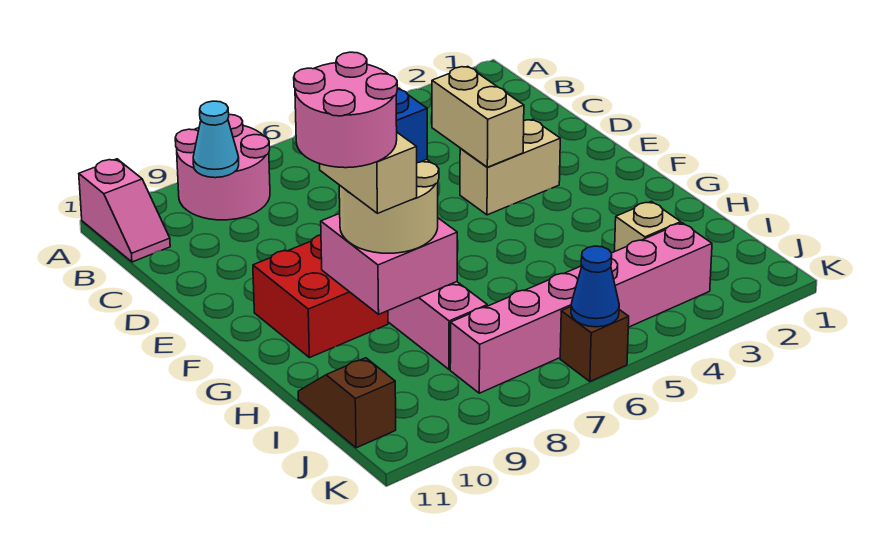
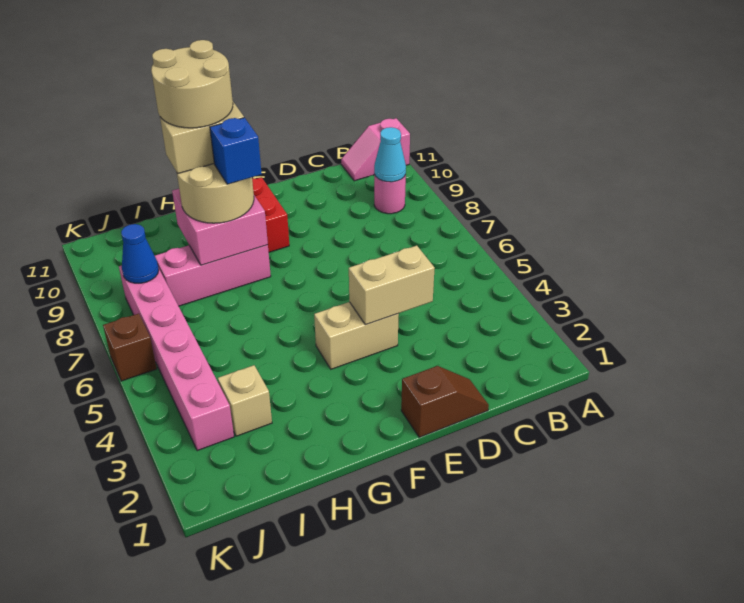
pink round brick A8:B9 level 1 -> pink round brick B9 level 1
tan brick E3:E4 level 1 -> tan brick E4:F4 level 1
pink round brick G9:H10 level 5 -> tan round brick G9:H10 level 5
brown slope I11:J11 level 1 top J -> brown slope D1:E1 level 1 top E
blue cone K6 level 2 -> blue cone J8 level 2

